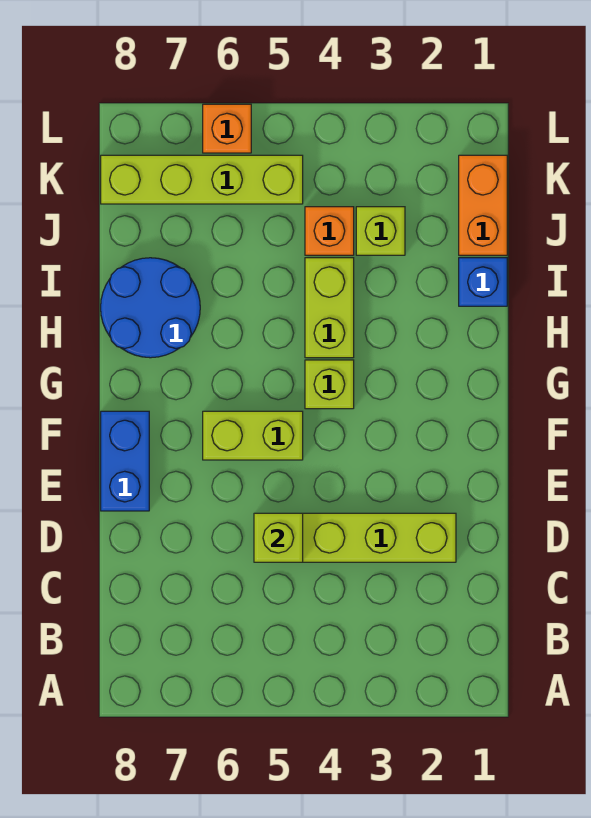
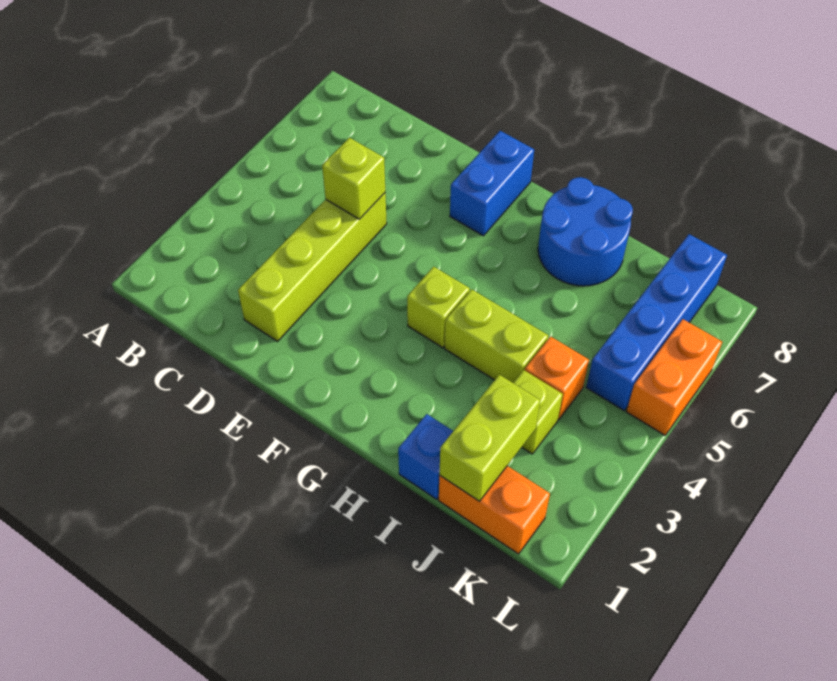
blue brick E8:F8 level 1 -> blue brick F7:F8 level 1
lime brick F5:F6 level 1 -> lime brick J1:J2 level 2
lime brick K5:K8 level 1 -> blue brick K5:K8 level 1
orange brick L6 level 1 -> orange brick L5:L6 level 1

